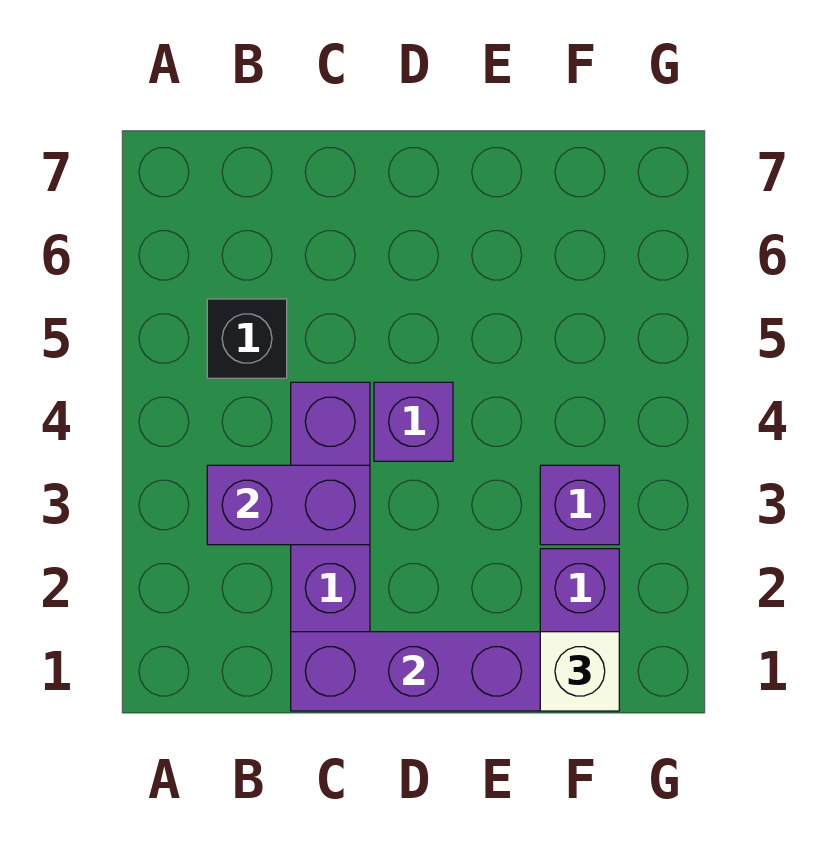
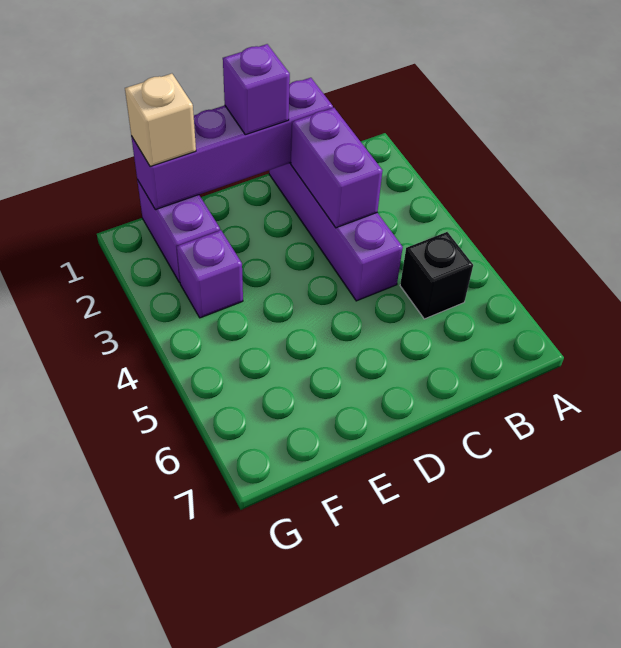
purple brick B3:C3 level 2 -> purple brick C2:C3 level 2
purple brick D4 level 1 -> purple brick D1 level 3
white brick F1 level 3 -> tan brick F1 level 3

